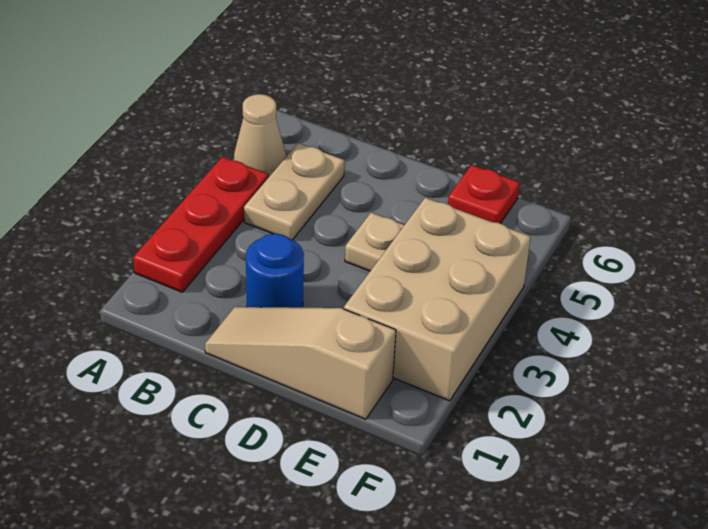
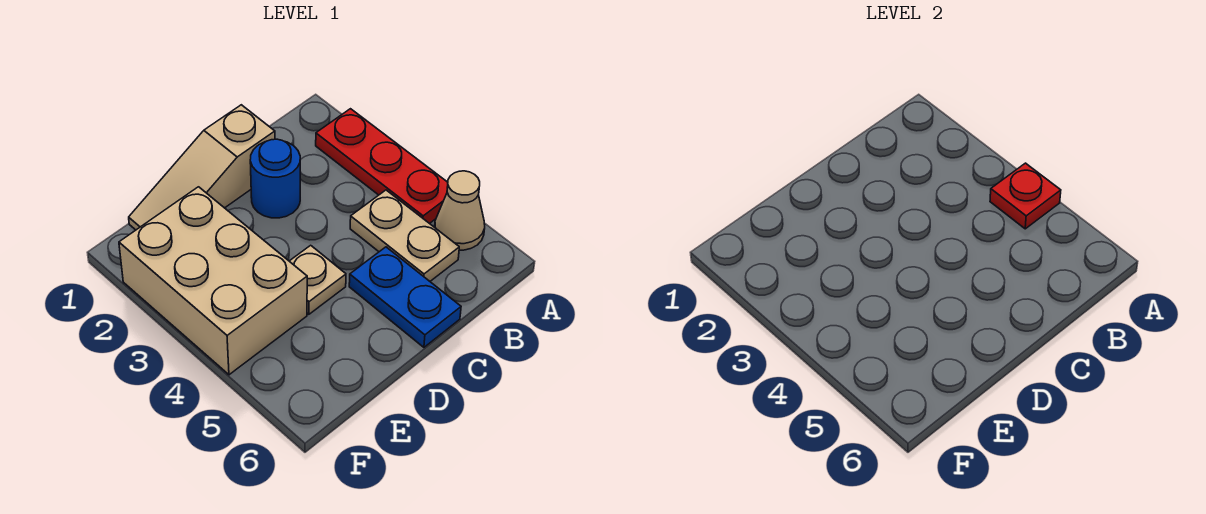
tan slope C1:E1 level 1 top E -> tan slope C1:E1 level 1 top C
none -> blue plate C5:C6 level 1
red plate E6 level 1 -> red plate A4 level 2

